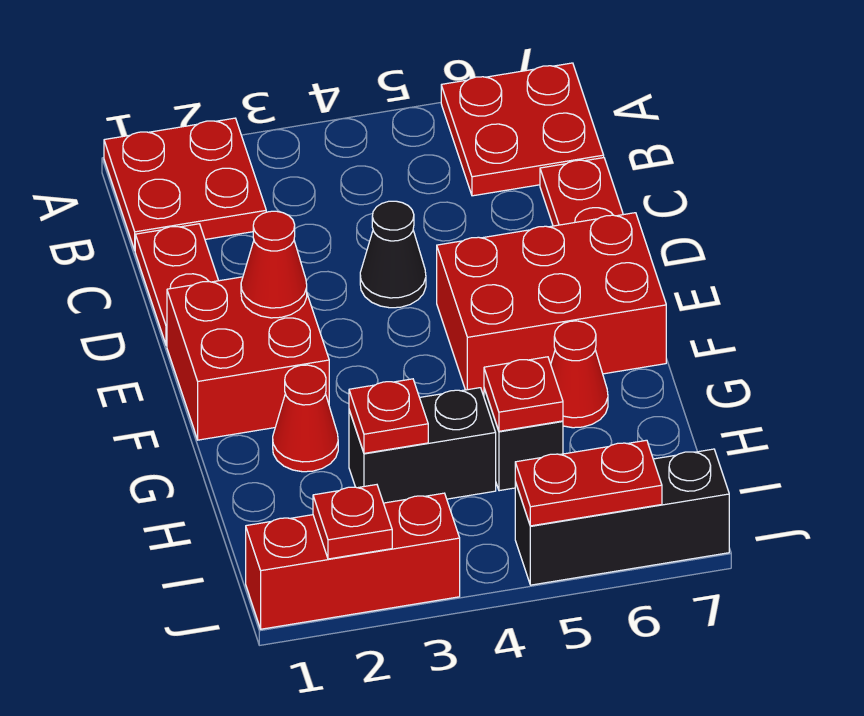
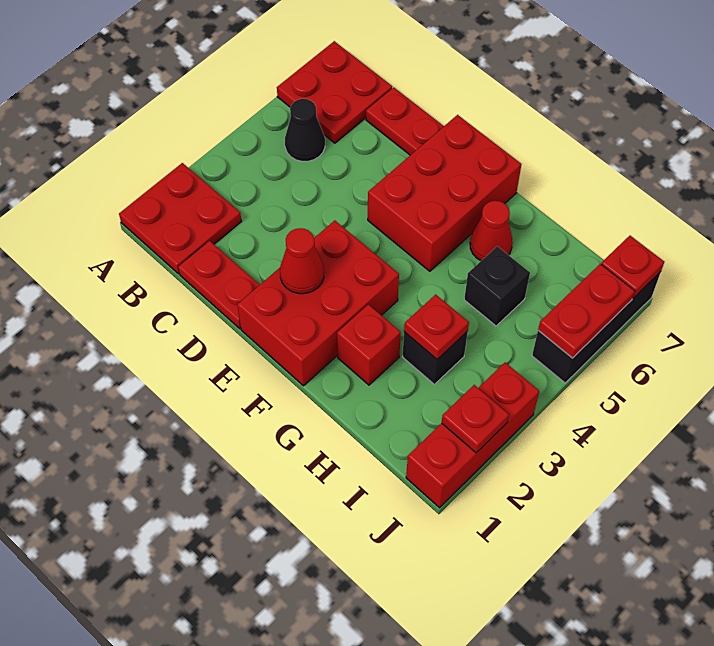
black cone D4 level 1 -> black cone B5 level 1
red brick E1:F2 level 1 -> red brick E1:F3 level 1
red cone G2 level 1 -> red brick G2 level 1
black brick H3:H4 level 1 -> black brick H3 level 1
red plate H5 level 2 -> red plate J7 level 2

